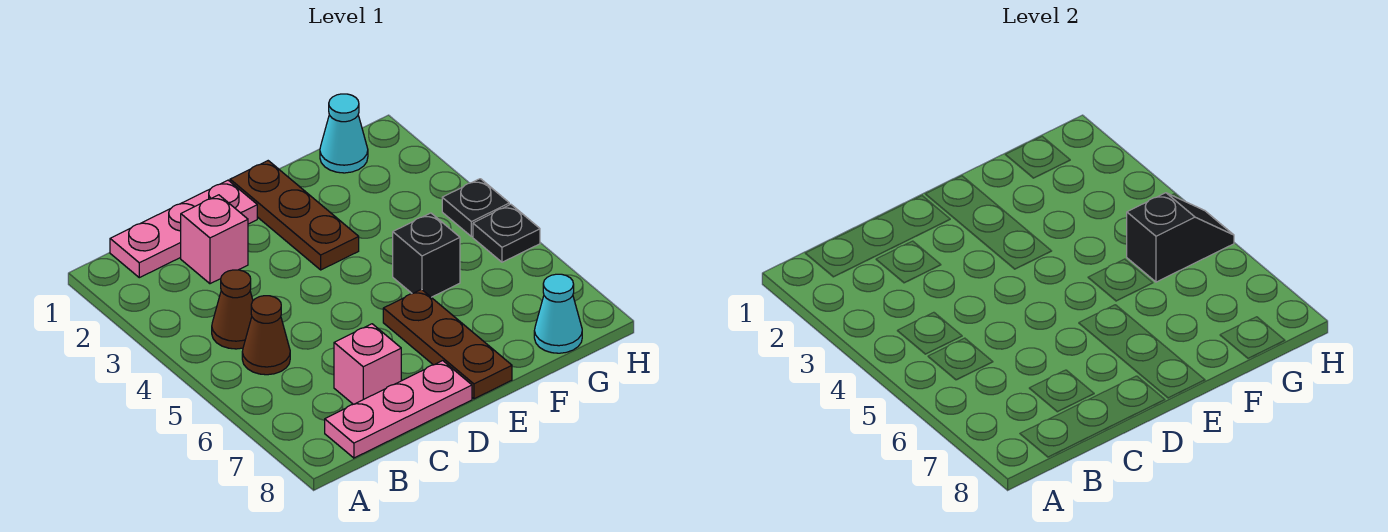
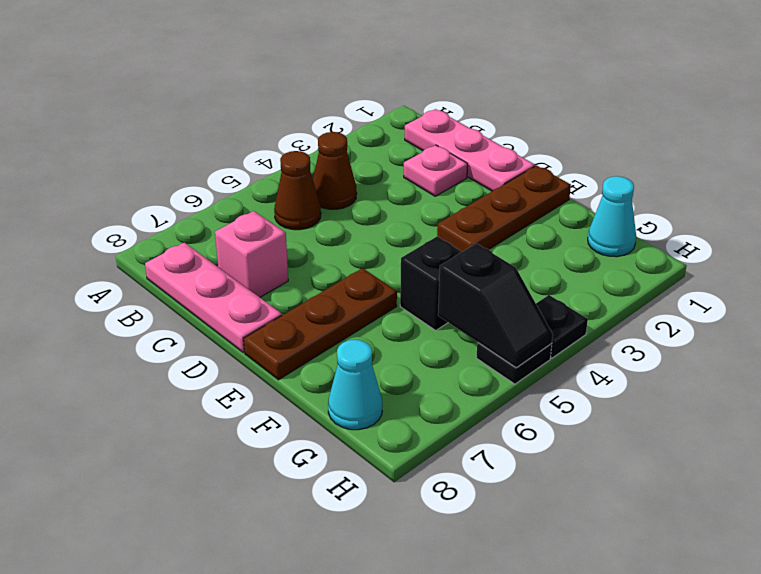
pink brick C2 level 1 -> pink plate C2 level 1

